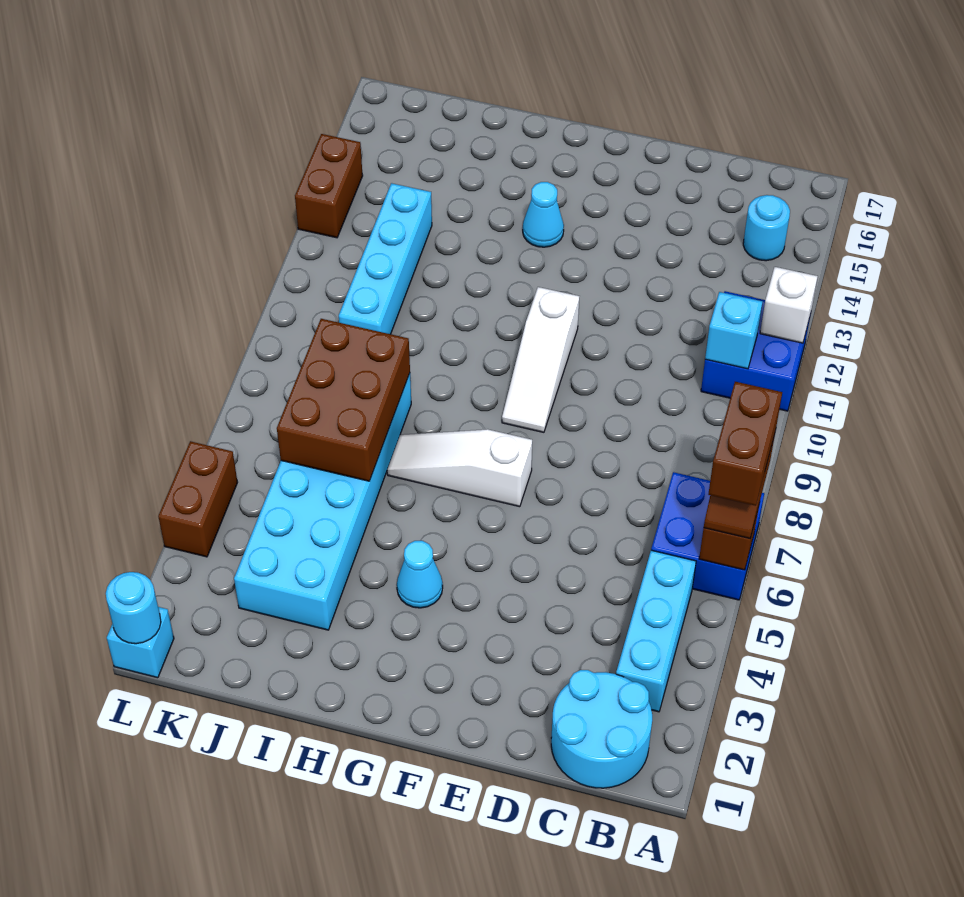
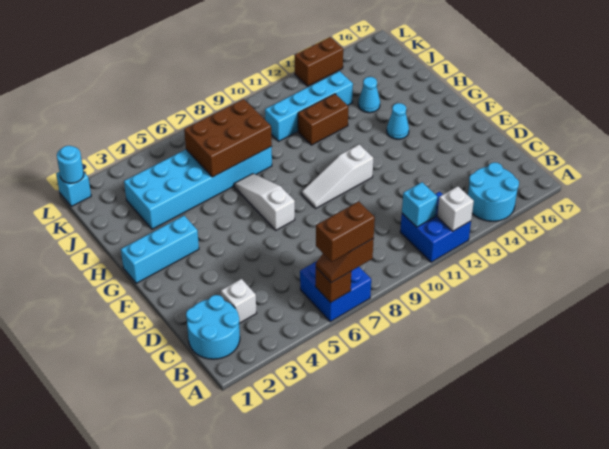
cyan brick B3:B5 level 1 -> cyan brick G1:G3 level 1
cyan round brick B15 level 1 -> cyan round brick A14:B15 level 1
none -> white brick C3 level 1
cyan cone G4 level 1 -> cyan cone I14 level 1
brown brick L4:L5 level 1 -> brown brick I11:I12 level 1

